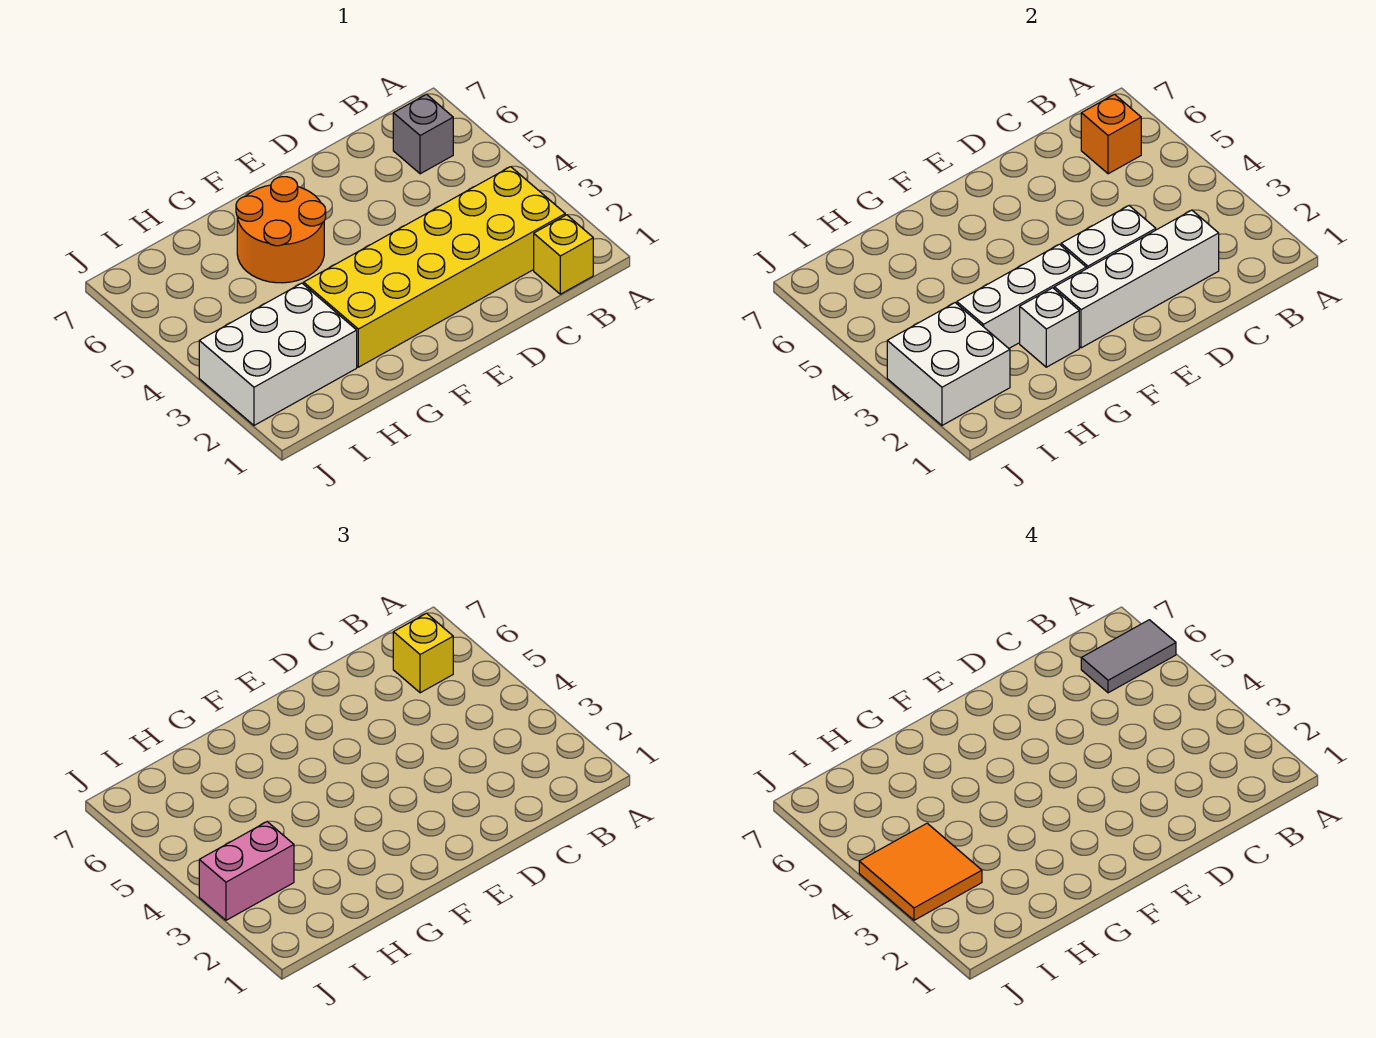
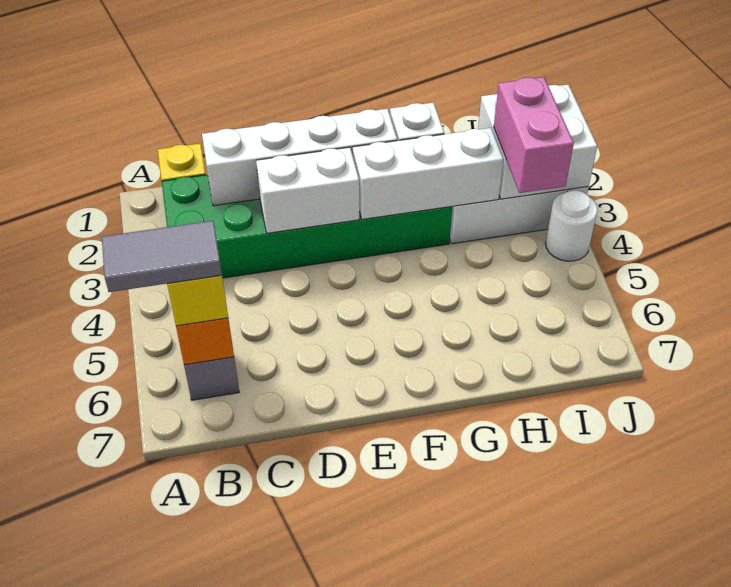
yellow brick B2:G3 level 1 -> green brick B2:G3 level 1
orange round brick F5:G6 level 1 -> none
pink brick I3:J3 level 3 -> pink brick I3:I4 level 3
orange tile I3:J4 level 4 -> none
none -> white round brick J4 level 1

